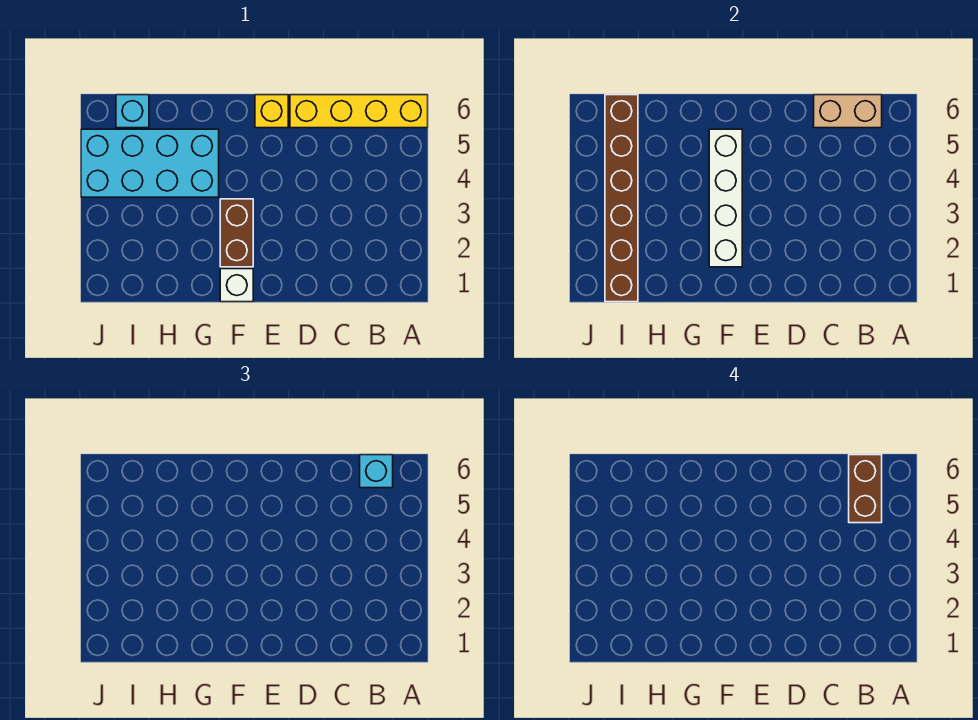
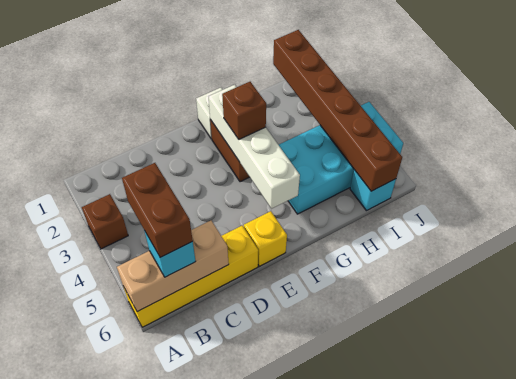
none -> brown brick A3 level 1
tan brick B6:C6 level 2 -> tan brick A6:C6 level 2
none -> brown brick F3 level 3

